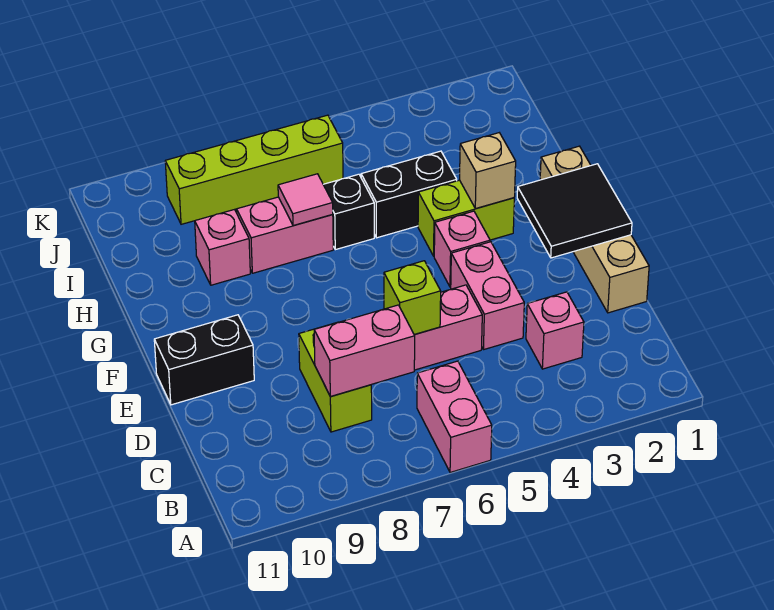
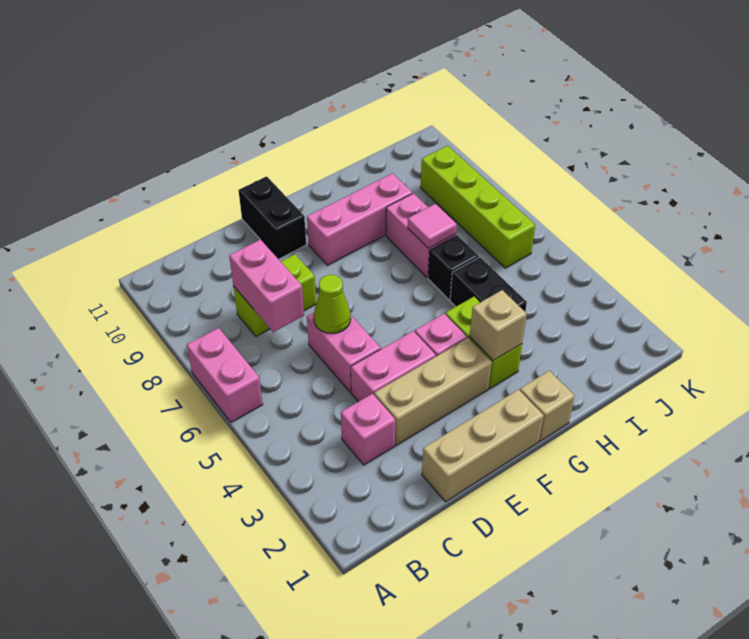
pink brick A6:B6 level 1 -> pink brick A6:A7 level 1
none -> tan brick D3:F3 level 1
lime brick D6 level 2 -> lime cone D6 level 2
black tile E1:F2 level 2 -> none
pink brick H9 level 1 -> pink brick F9:H9 level 1

